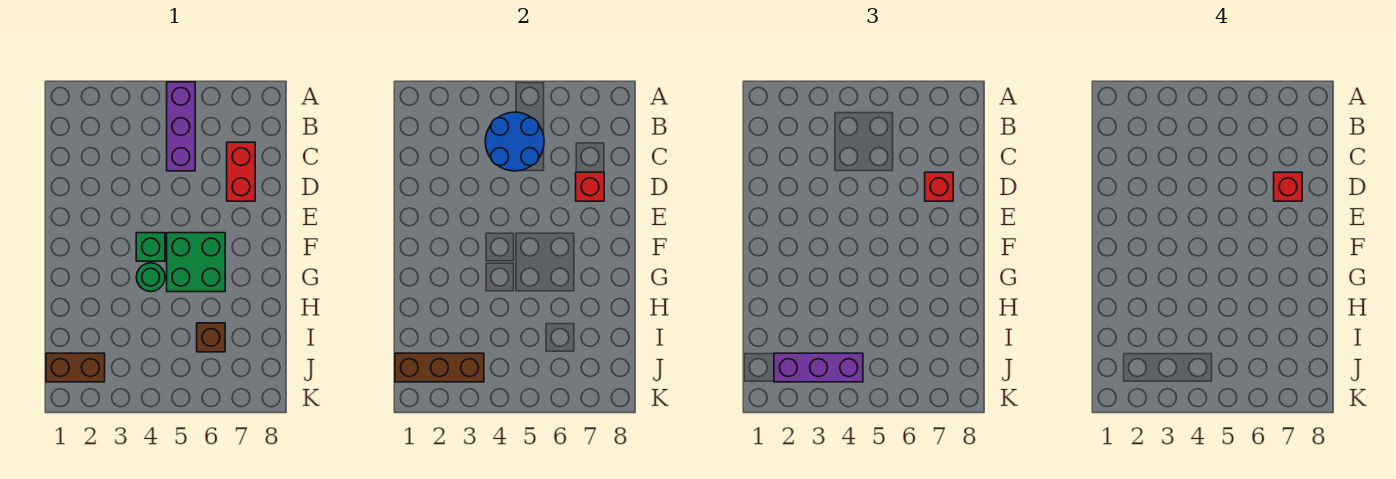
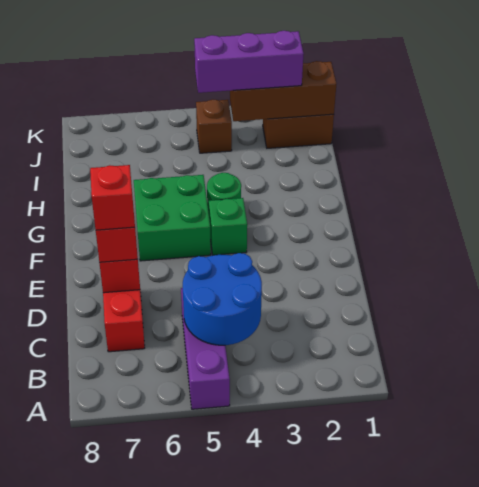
brown brick I6 level 1 -> brown brick J4 level 1

